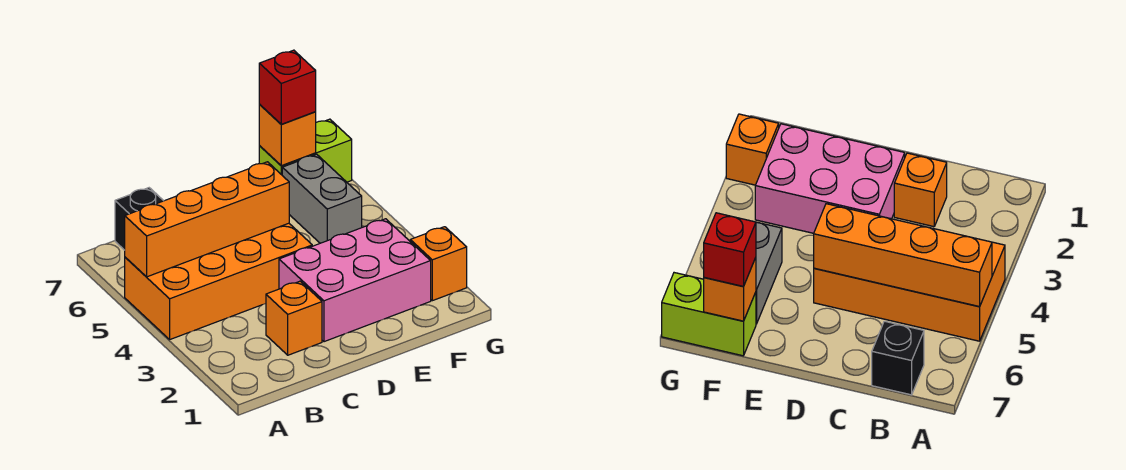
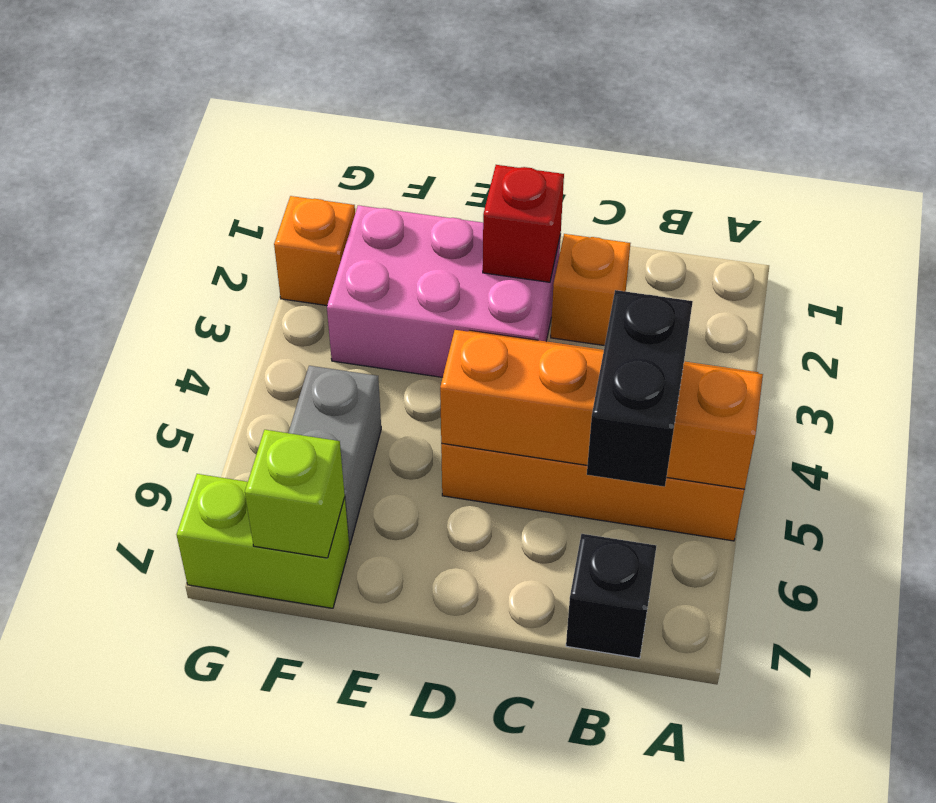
none -> black brick B5:B6 level 3
orange brick F7 level 2 -> lime brick F7 level 2
red brick F7 level 3 -> red brick D2 level 2

